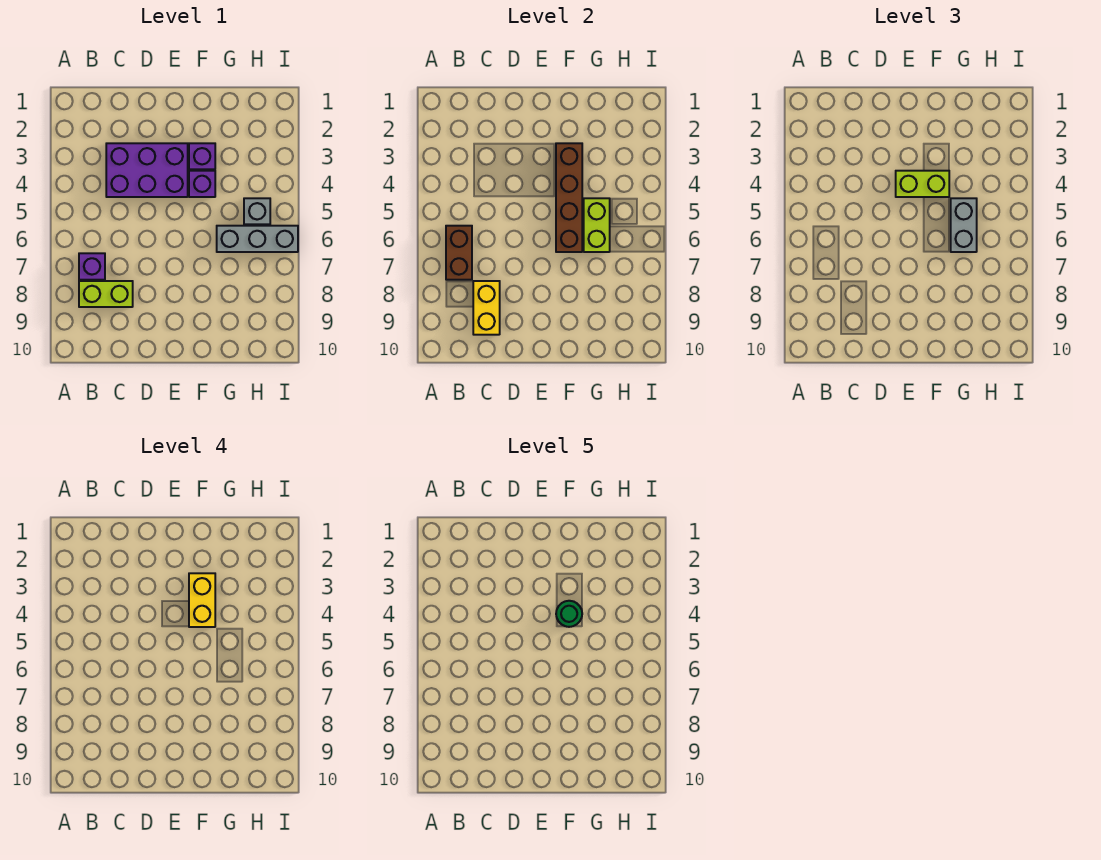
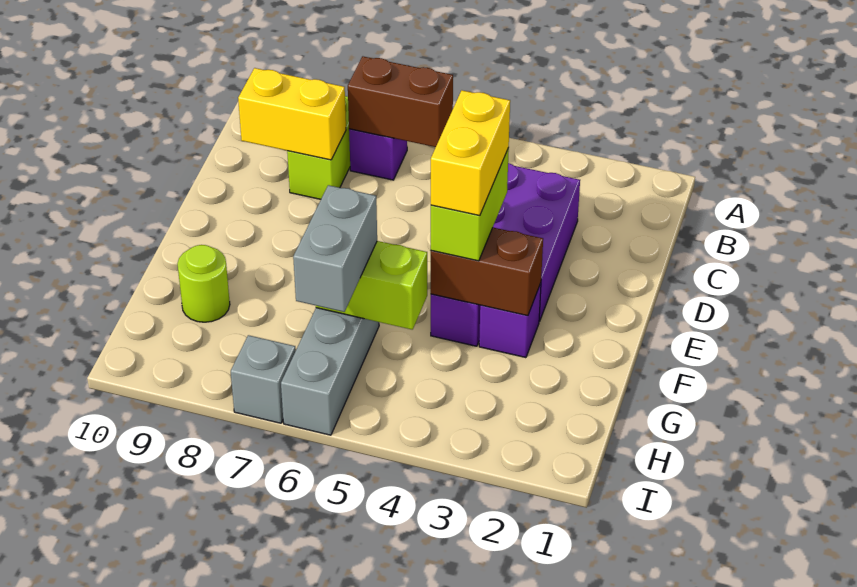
brown brick F3:F6 level 2 -> brown brick F3:F4 level 2
yellow brick F3:F4 level 4 -> yellow brick E4:F4 level 4
green round brick F4 level 5 -> none
grey brick G5:G6 level 3 -> grey brick G6:H6 level 3
none -> lime round brick G9 level 1
grey brick H5 level 1 -> grey brick I7 level 1

